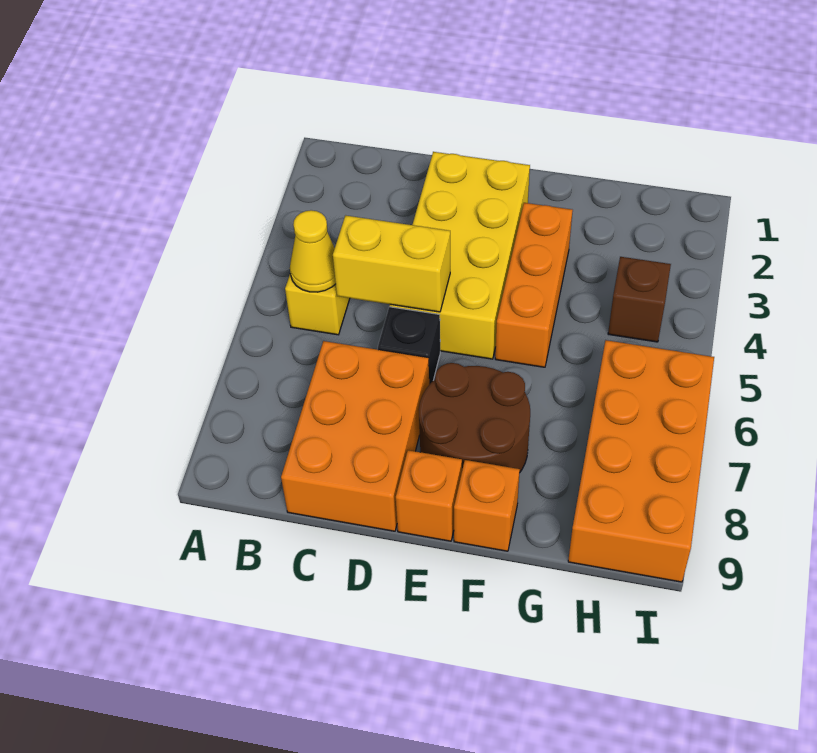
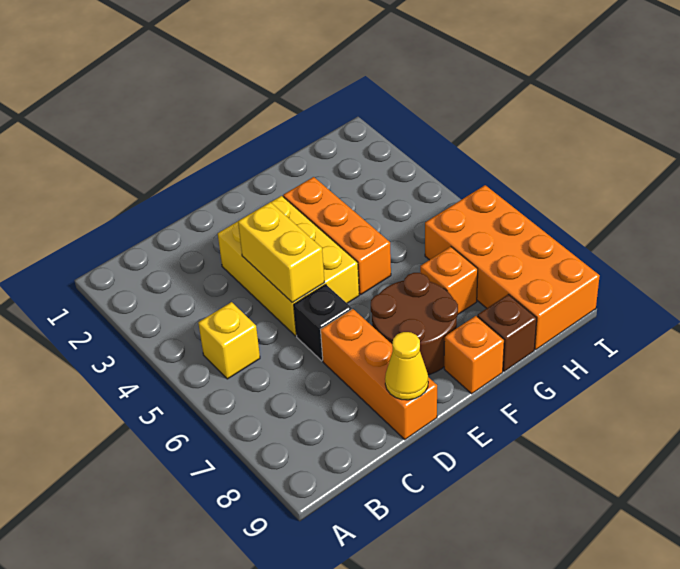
yellow cone B5 level 2 -> yellow cone D9 level 2
yellow brick C5:D5 level 2 -> yellow brick D4:D5 level 2
orange brick C7:D9 level 1 -> orange brick D7:D9 level 1
yellow brick D2:E5 level 1 -> yellow brick D3:E5 level 1
orange brick E9 level 1 -> orange brick G7 level 1
brown brick H4 level 1 -> brown brick G9 level 1

